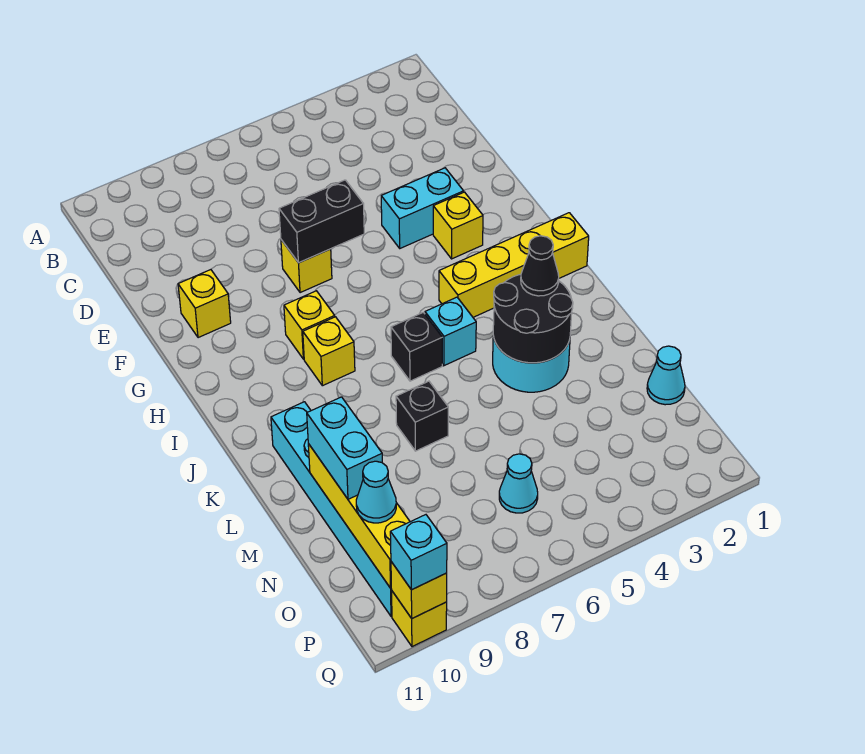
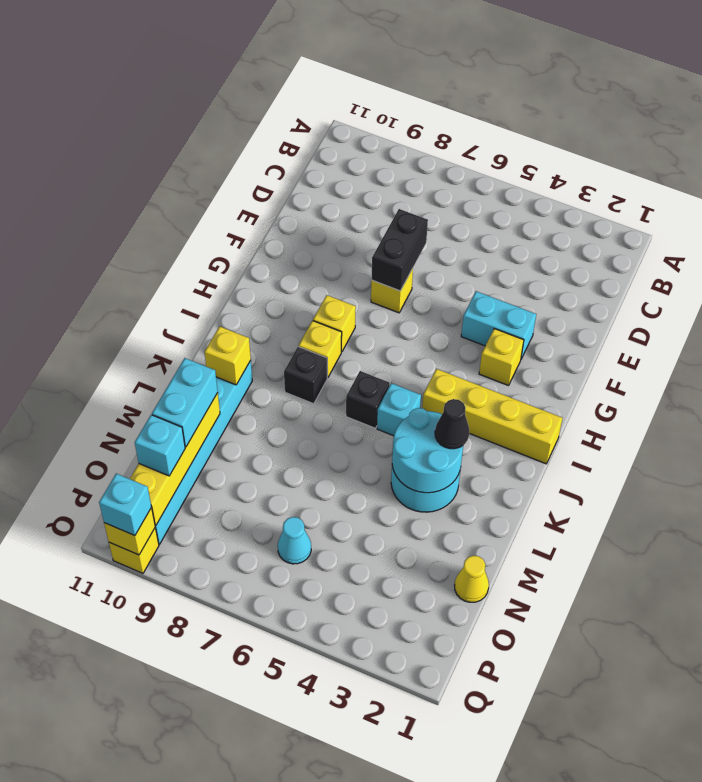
black brick F6:F7 level 2 -> black brick E7:F7 level 2
yellow brick F10 level 1 -> yellow brick K10 level 2
black round brick K3:L4 level 2 -> cyan round brick K3:L4 level 2
black brick L7 level 1 -> black brick J8 level 1
cyan cone N1 level 1 -> yellow cone N1 level 1
cyan cone O10 level 3 -> cyan brick O10 level 3

